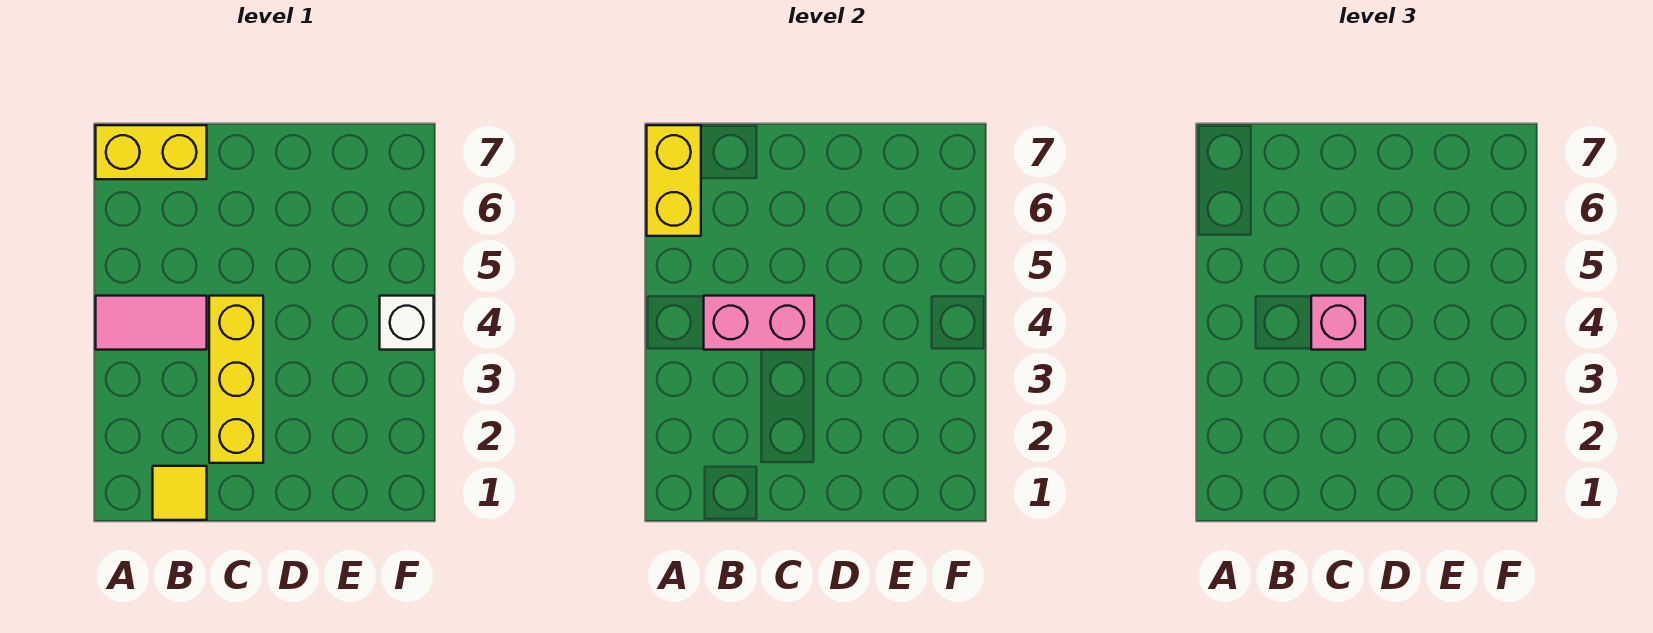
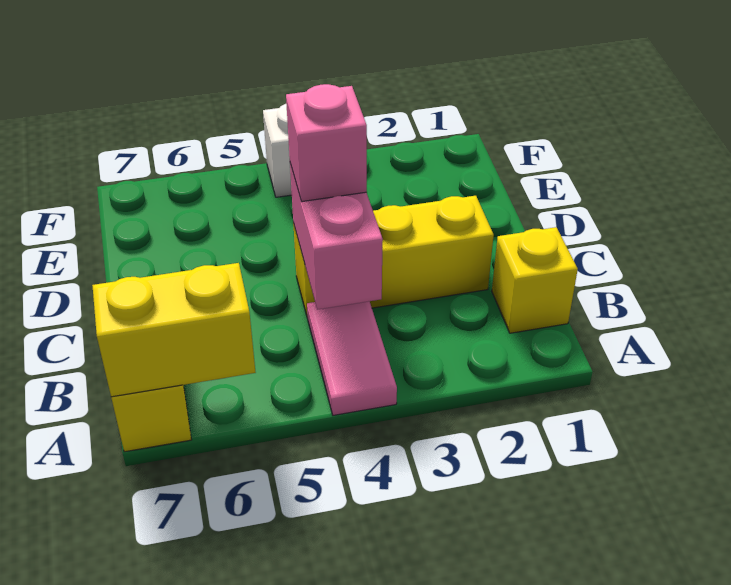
yellow tile B1 level 1 -> yellow brick B1 level 1

